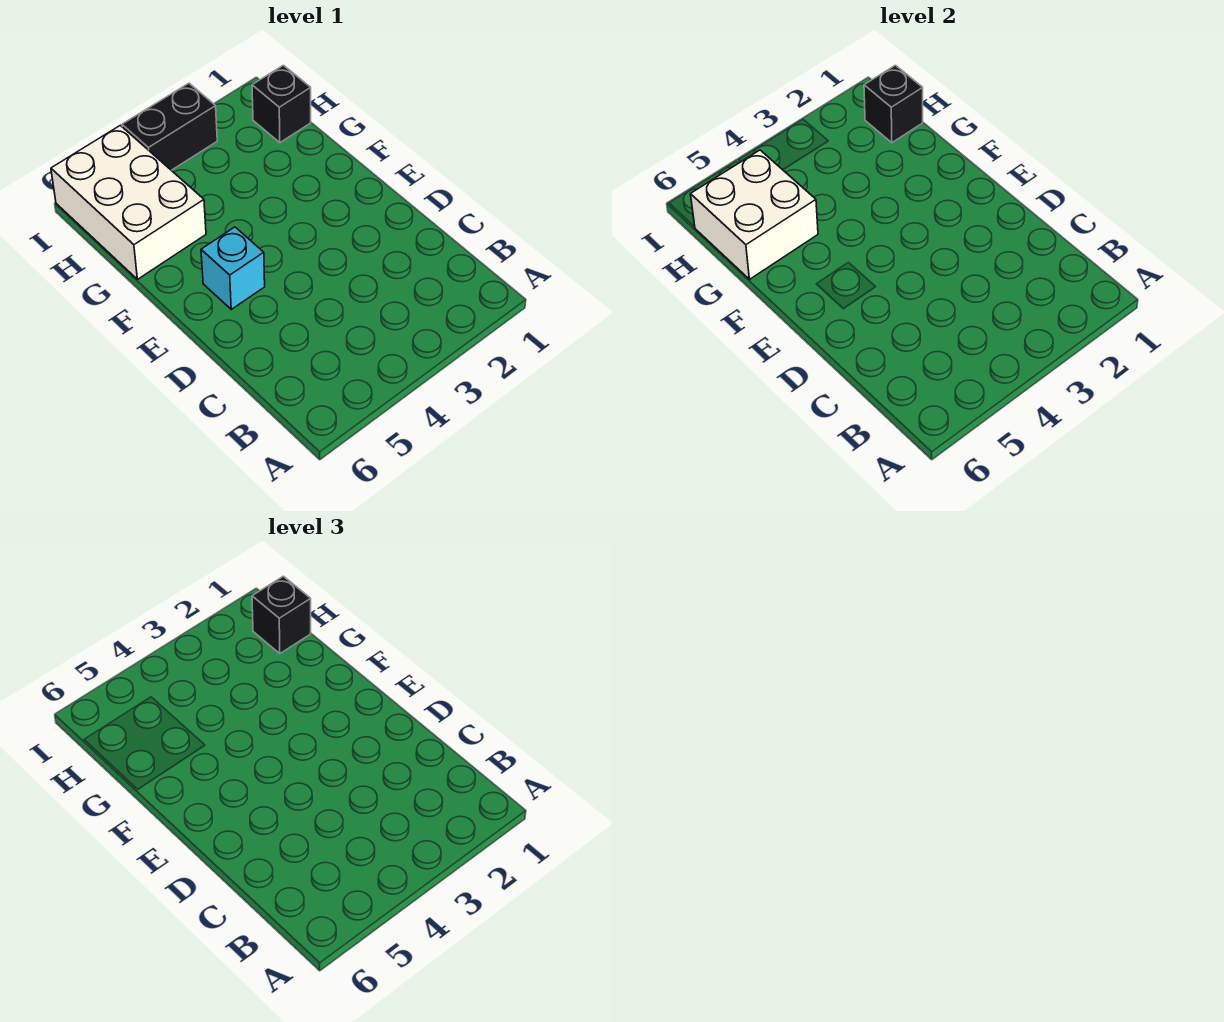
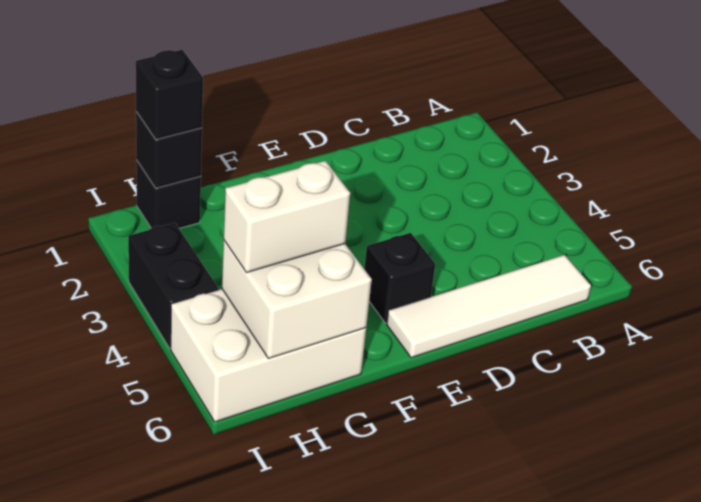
none -> white tile B6:E6 level 1
cyan brick E5 level 1 -> black brick E5 level 1
none -> white brick G5:H5 level 3

